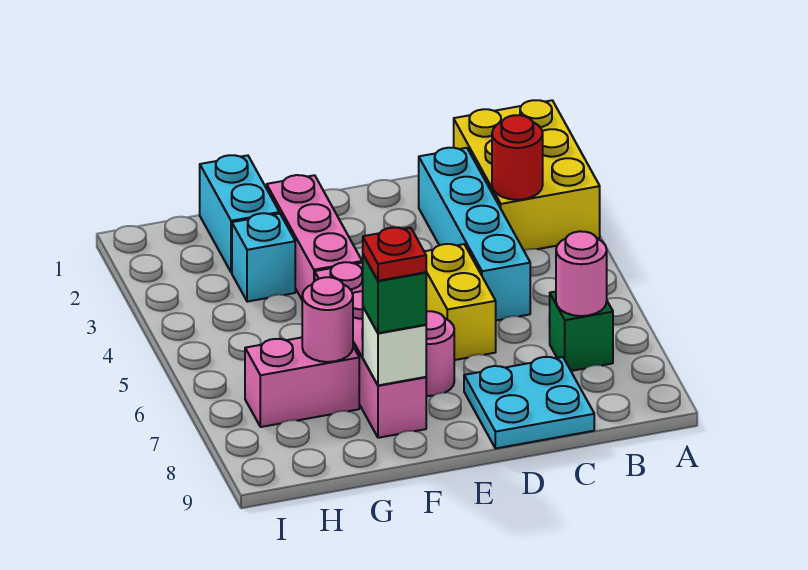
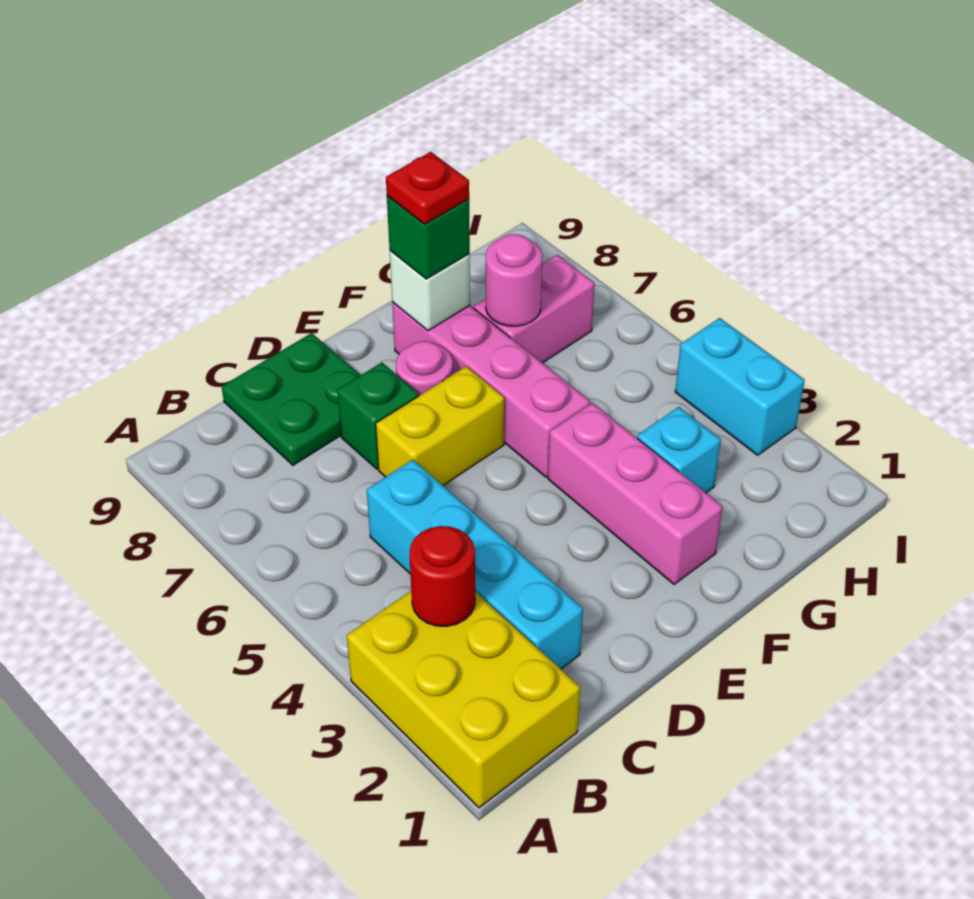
green brick B7 level 1 -> green brick D7 level 1
pink round brick B7 level 2 -> none
cyan plate C8:D9 level 1 -> green plate C8:D9 level 1
yellow brick D5:D6 level 1 -> yellow brick D6:E6 level 1
cyan brick G1:G2 level 1 -> cyan brick I3:I4 level 1

